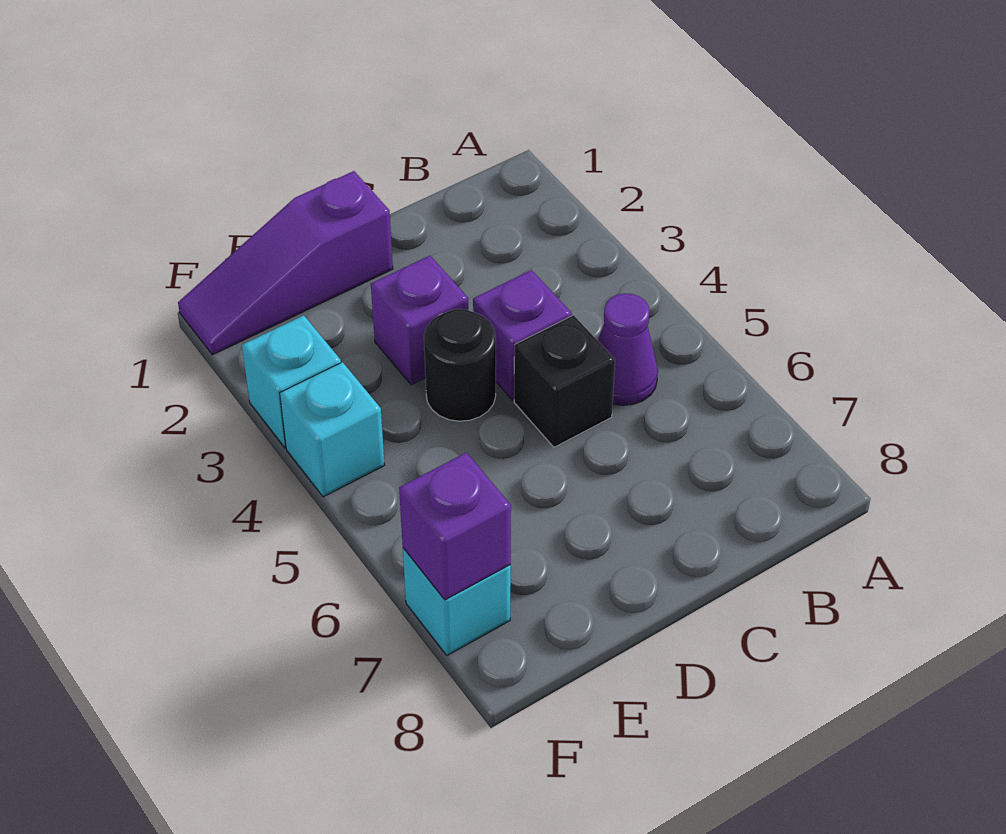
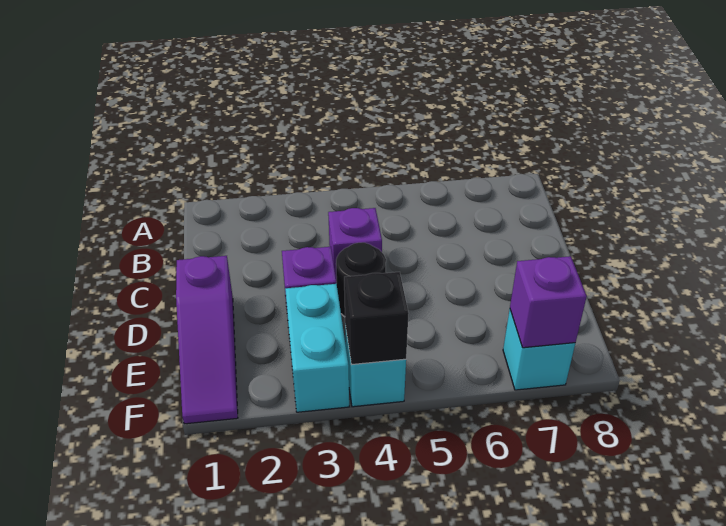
purple cone B5 level 1 -> none
black brick C5 level 1 -> black brick F4 level 2
cyan brick F3 level 1 -> cyan brick E3:F3 level 1

